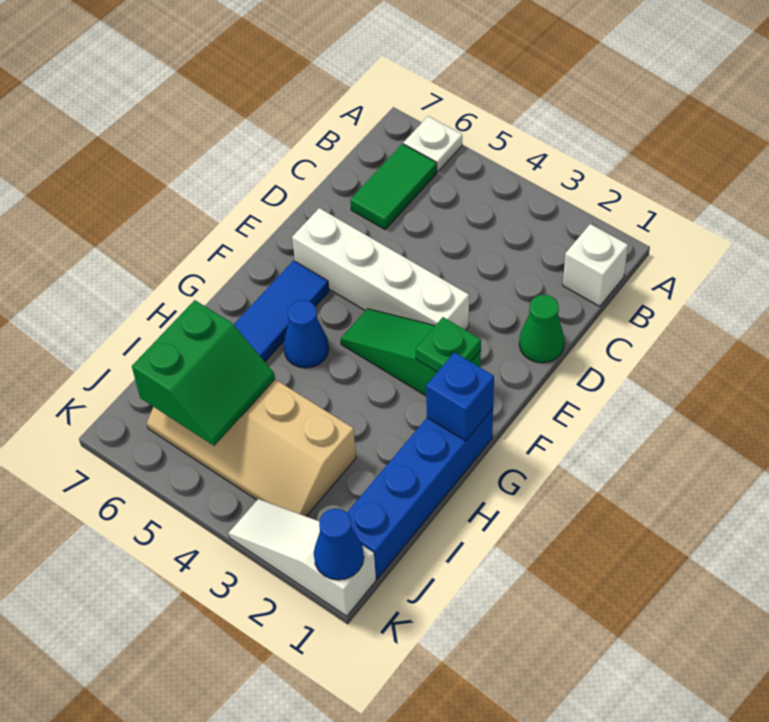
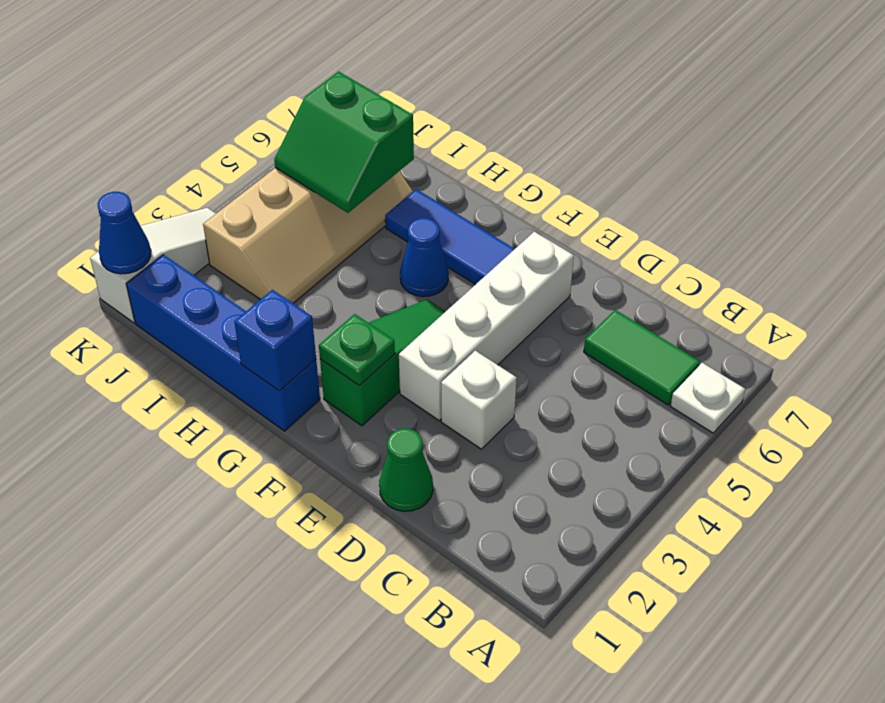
white brick B1 level 1 -> white brick D3 level 1
tan slope I3:J6 level 1 top I -> tan slope I3:J6 level 1 top J

